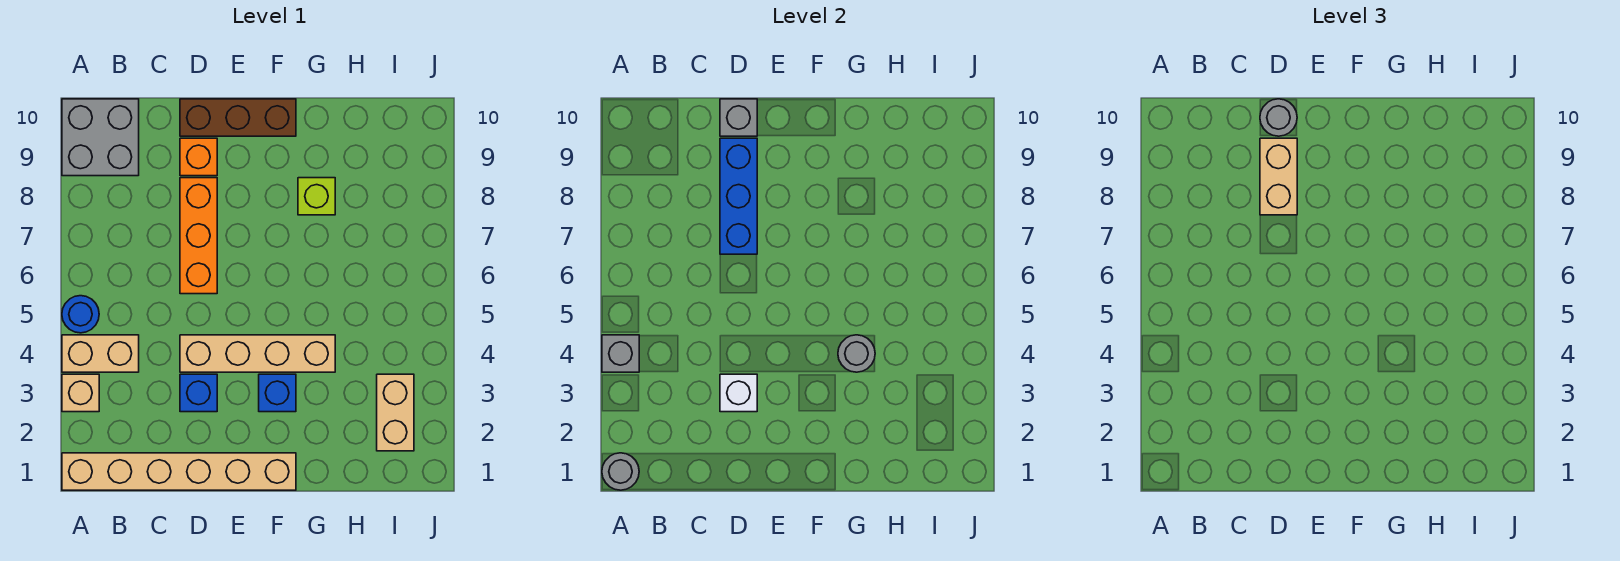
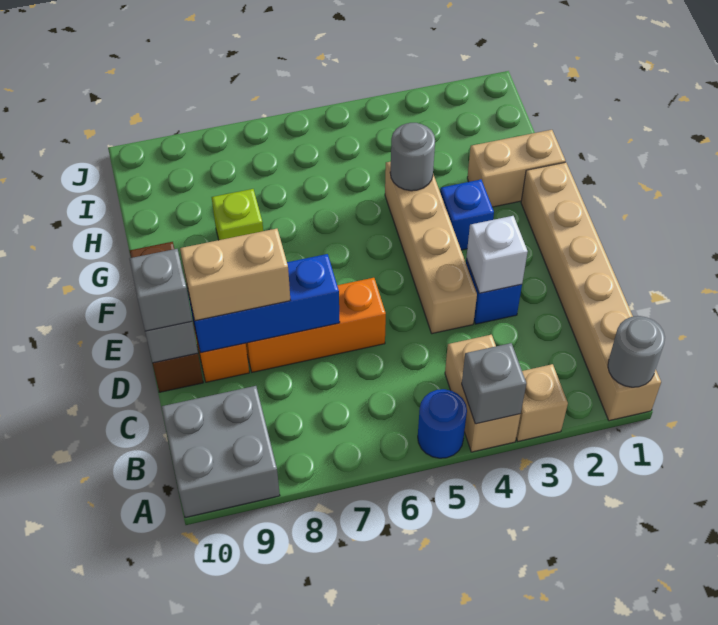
grey round brick D10 level 3 -> grey brick D10 level 3
tan brick I2:I3 level 1 -> tan brick G1:G2 level 1

